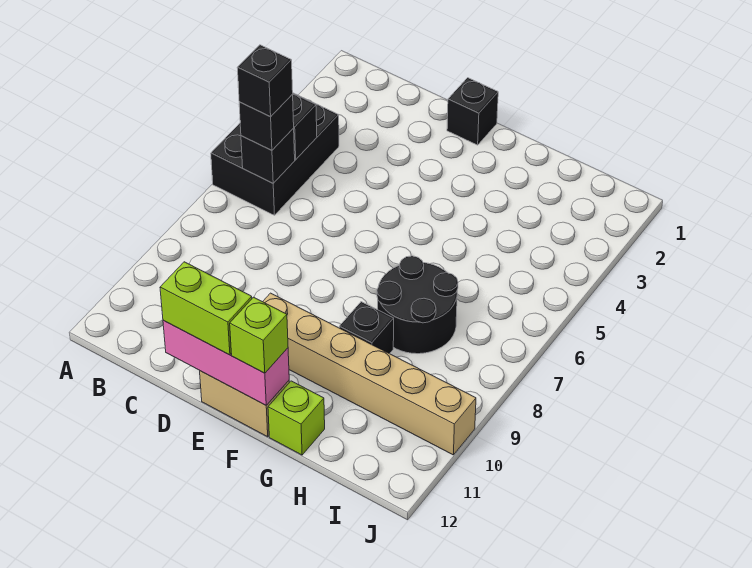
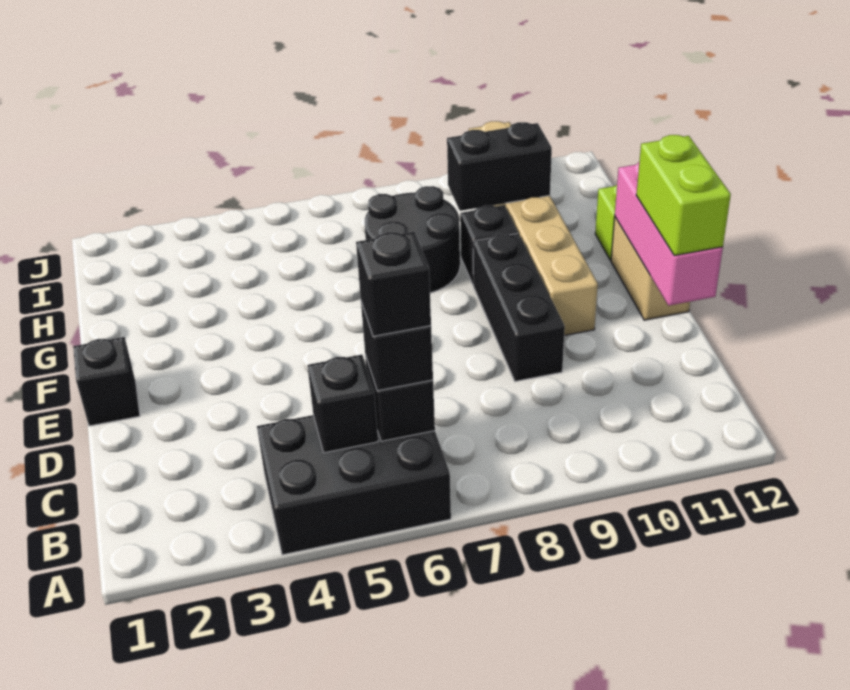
none -> black brick D9:F9 level 1
lime brick F12 level 3 -> none
none -> black brick H9:H10 level 2

